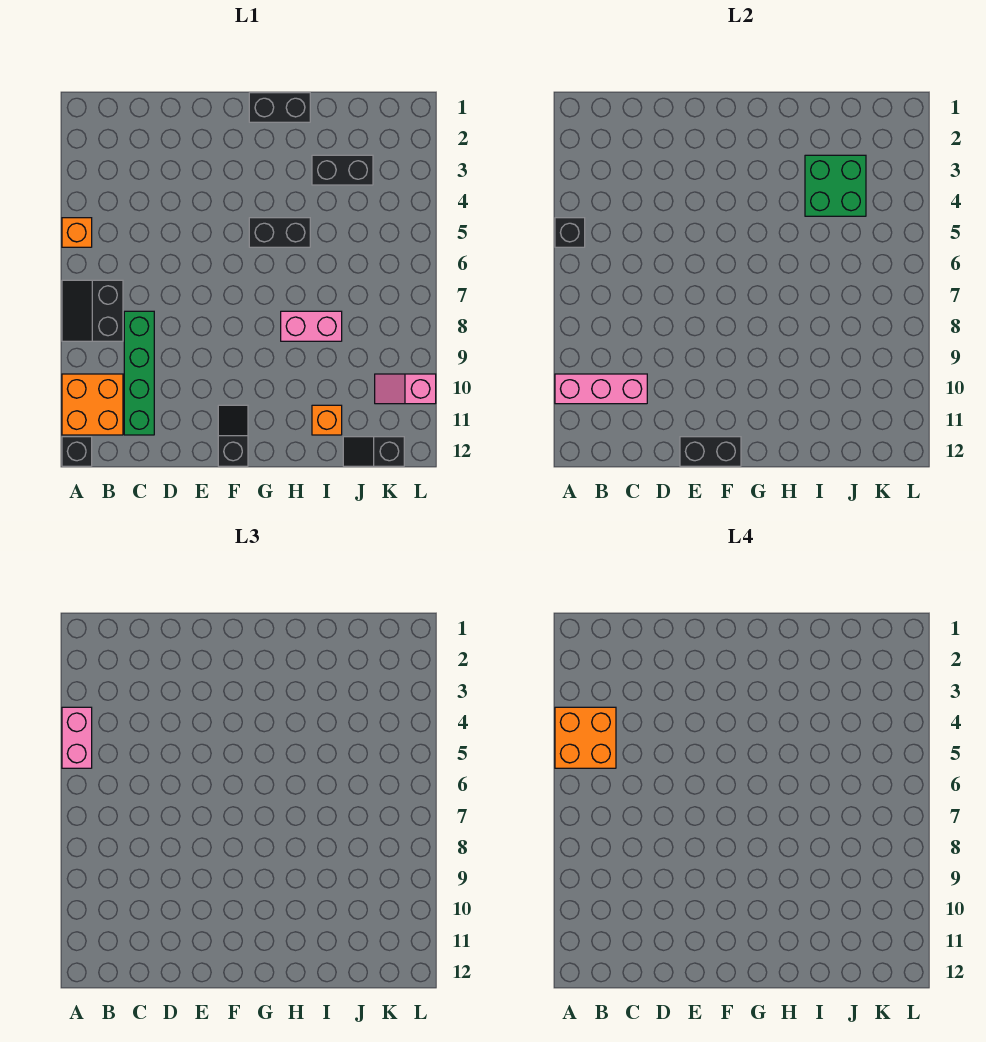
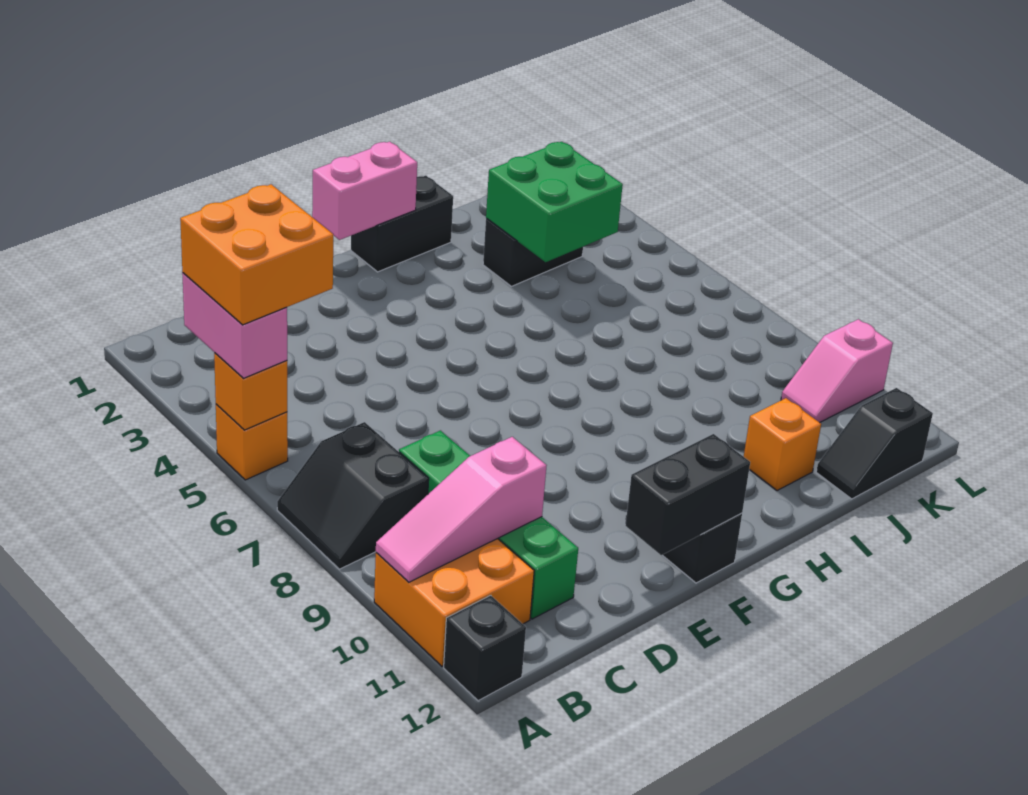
black brick A5 level 2 -> orange brick A5 level 2
pink brick A10:C10 level 2 -> pink slope A10:C10 level 2 top C
black brick G5:H5 level 1 -> none
pink brick H8:I8 level 1 -> pink brick F1:G1 level 2

